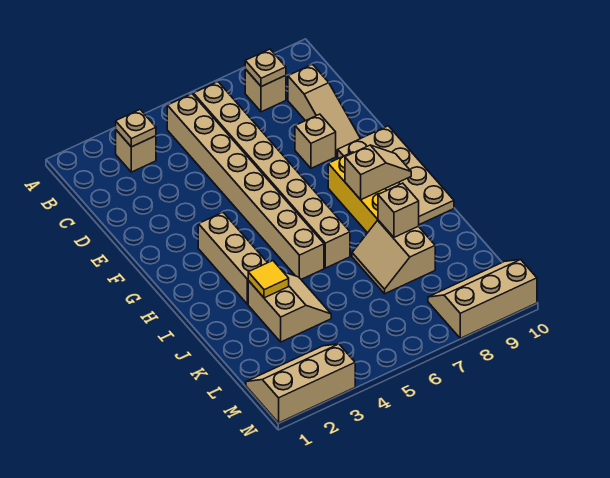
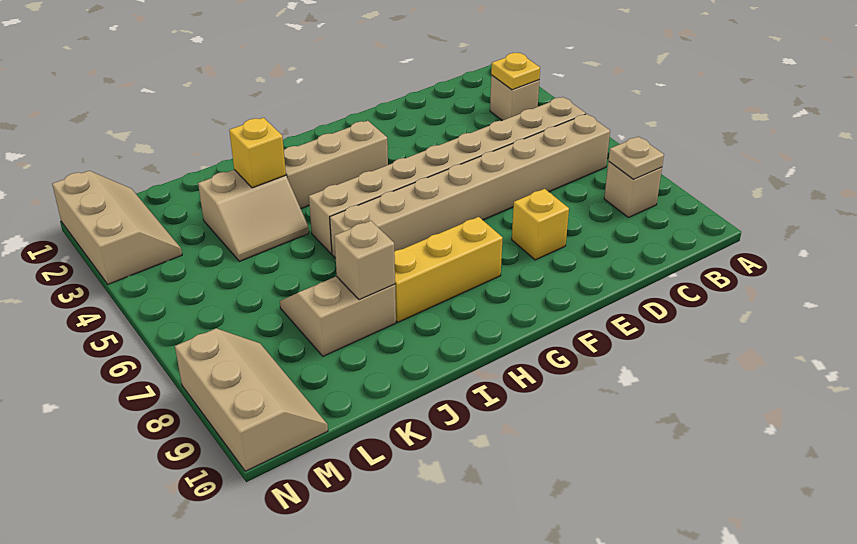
tan plate B3 level 2 -> yellow plate B3 level 2
tan slope C9:E9 level 1 top C -> none
tan brick E8 level 1 -> yellow brick E8 level 1
tan plate F9:I10 level 1 -> none
tan slope H8:H9 level 2 top 8 -> none
yellow tile J3 level 2 -> yellow brick J3 level 2

